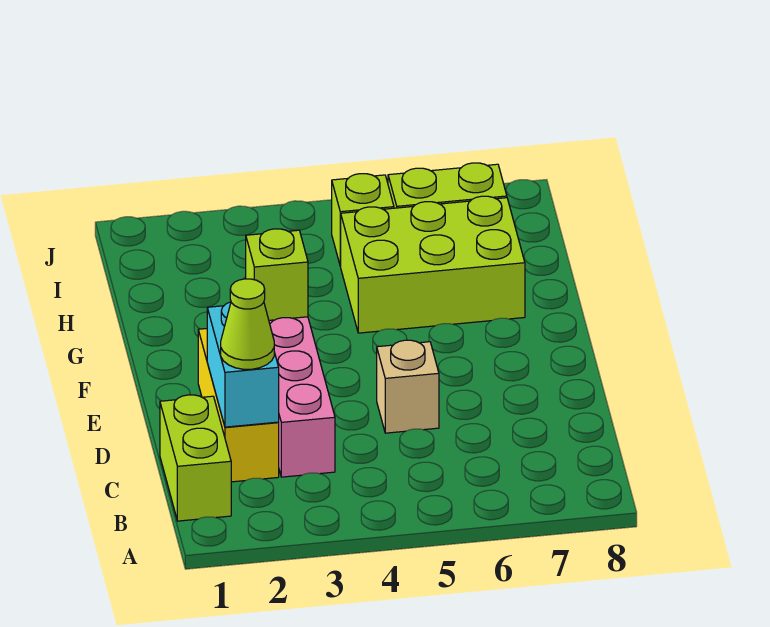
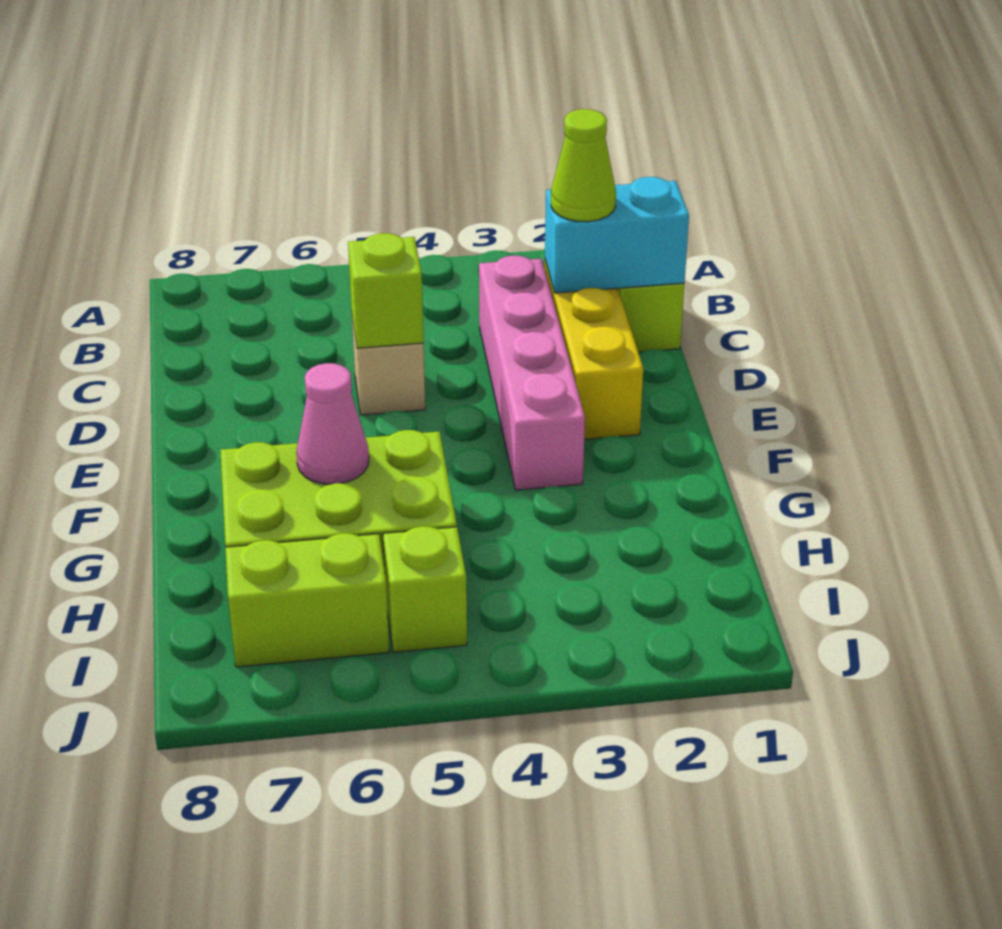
cyan brick C2:D2 level 2 -> cyan brick C1:C2 level 2
lime brick F3 level 2 -> lime brick D5 level 2
none -> pink cone G6 level 2

